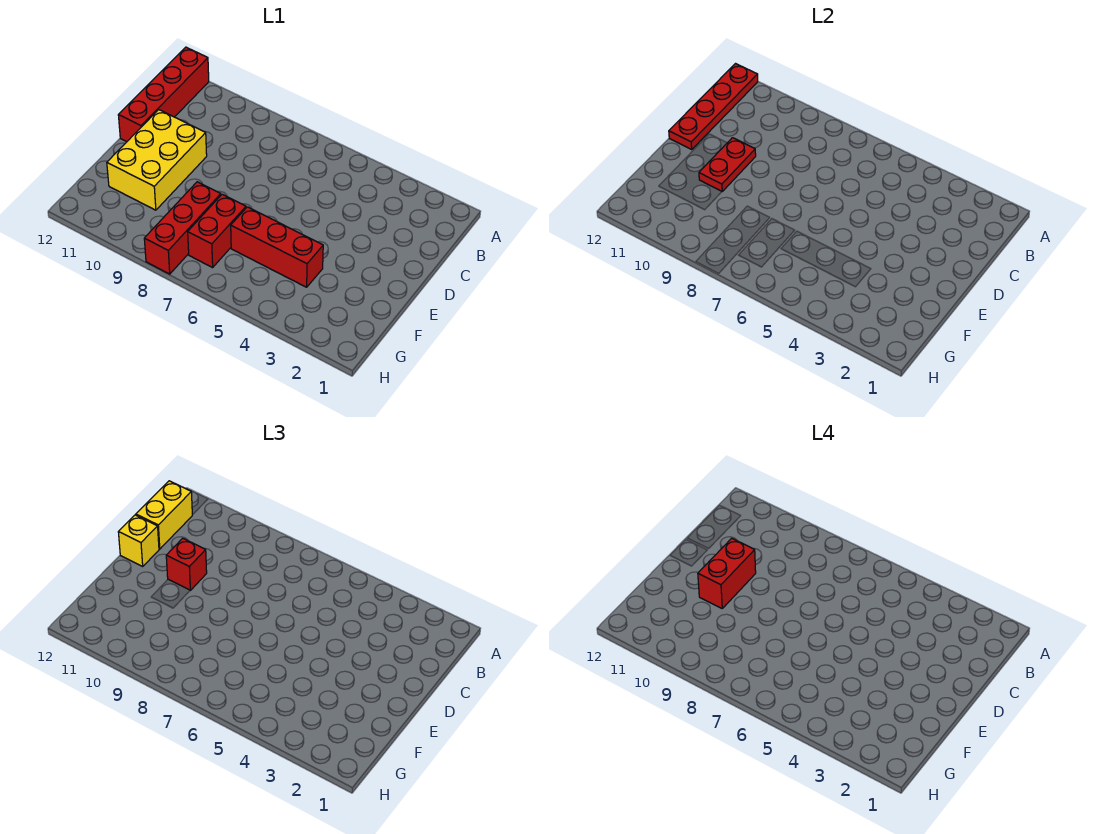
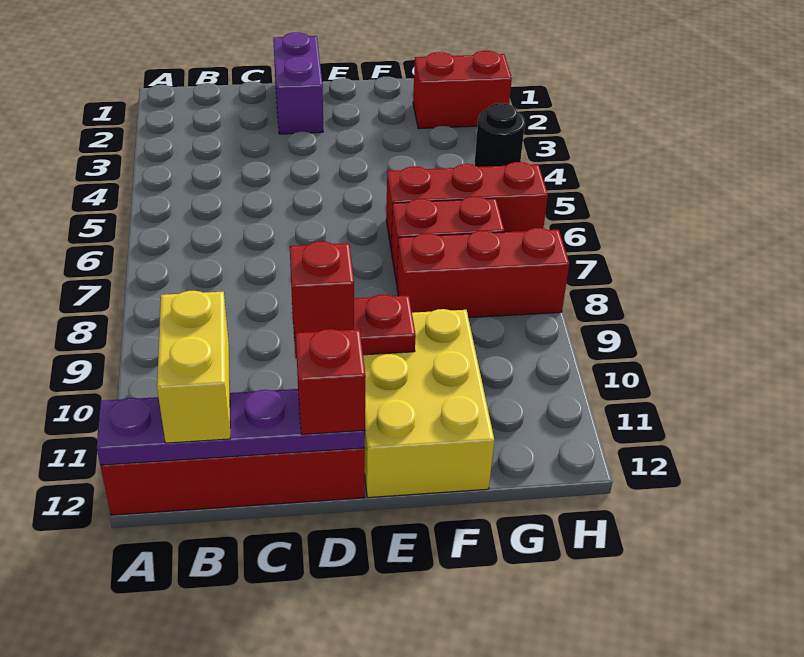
red plate A12:D12 level 2 -> purple plate A12:D12 level 2
yellow brick B12:C12 level 3 -> yellow brick B11:B12 level 3
none -> purple brick D1:D2 level 1
yellow brick D10:F11 level 1 -> yellow brick E10:F12 level 1
red brick D10:E10 level 4 -> red brick G2:H2 level 1
yellow brick D12 level 3 -> red brick D12 level 3
red brick F4:F6 level 1 -> red brick F6:H6 level 1
none -> black round brick H4 level 1

